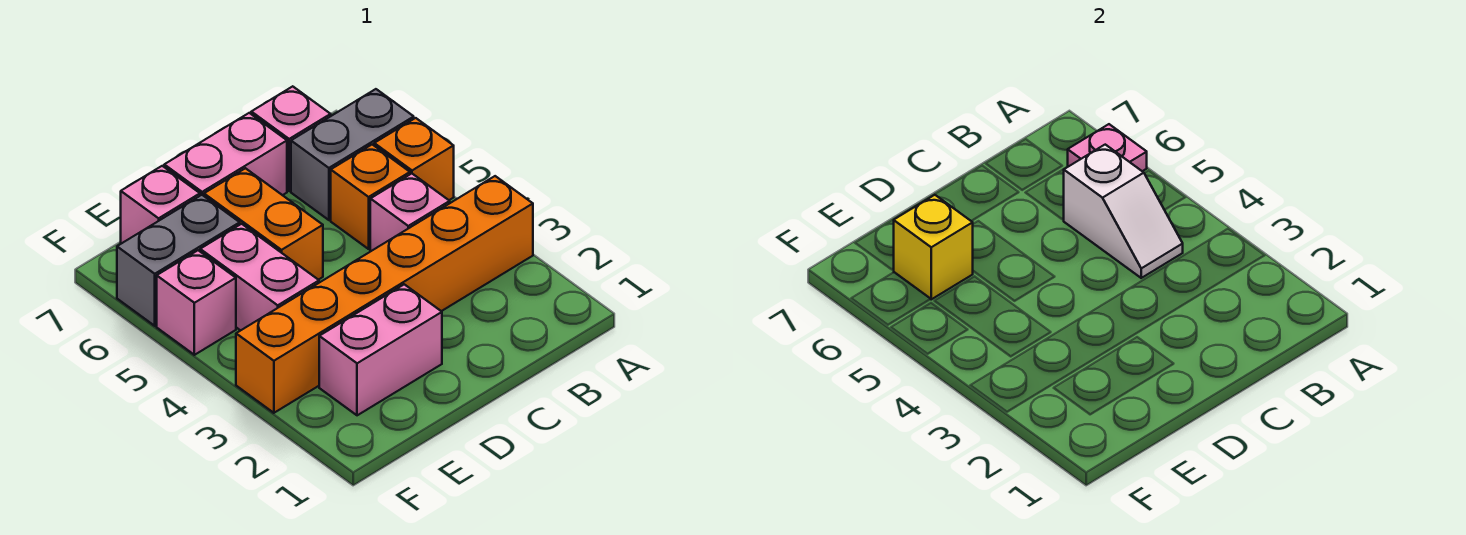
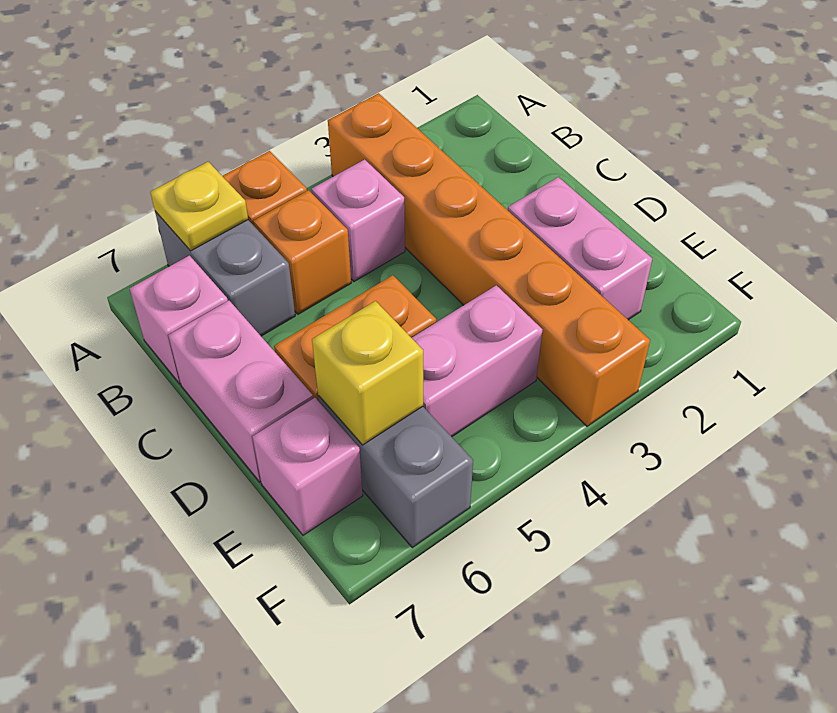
pink plate A6 level 2 -> yellow plate A6 level 2
white slope B4:B5 level 2 top 5 -> none
pink brick F5 level 1 -> none

